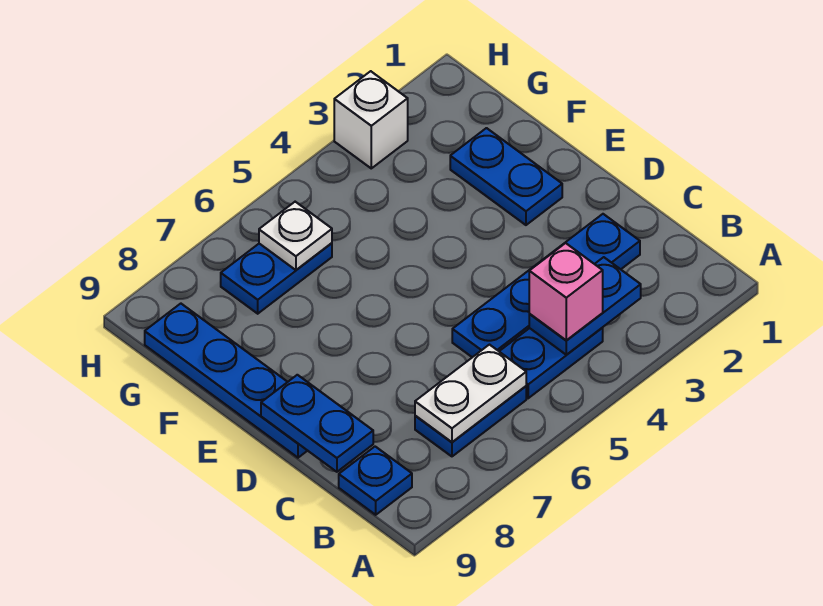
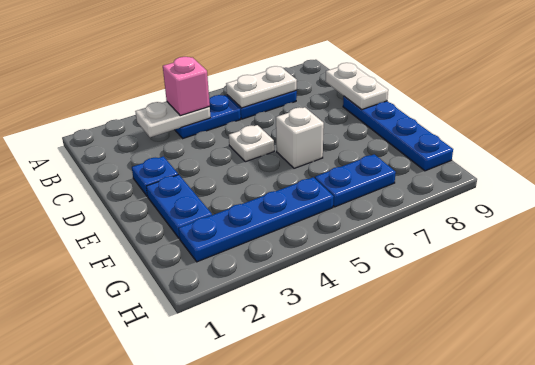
blue plate B3:B4 level 2 -> white plate B3:B4 level 2
blue plate B9 level 1 -> blue plate D2 level 1
blue plate C2:C5 level 1 -> blue plate G2:G5 level 1
blue plate C9:D9 level 2 -> white plate C9:D9 level 2
white plate G6 level 2 -> white plate D5 level 1
white brick H3 level 1 -> white brick E6 level 1

